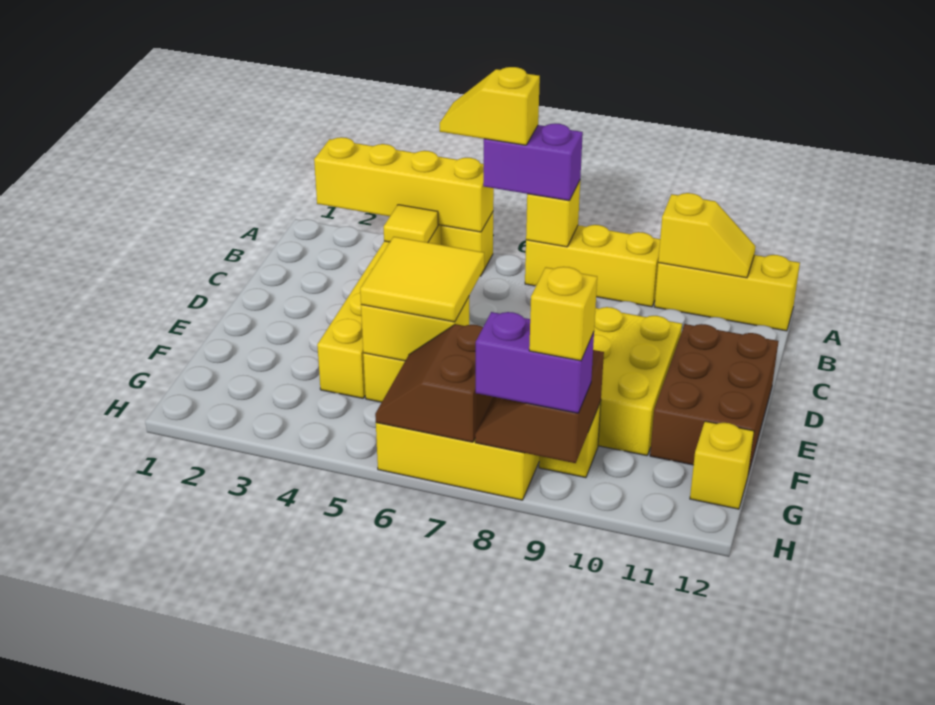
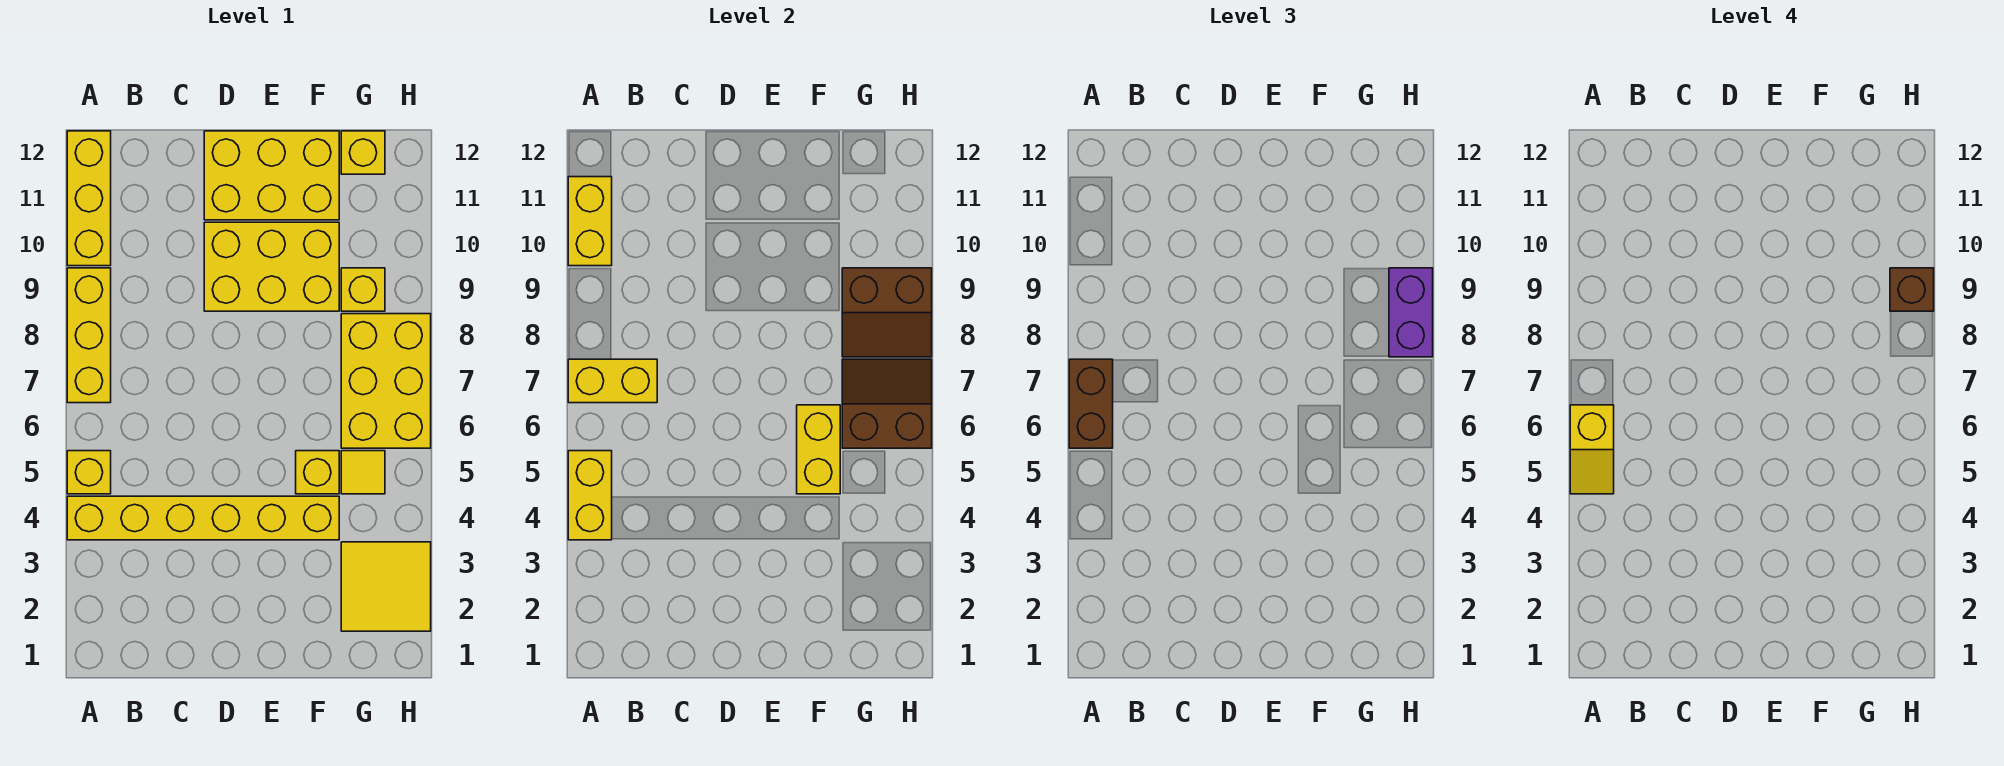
yellow brick A2:A5 level 2 -> yellow brick A4:A5 level 2
purple brick A6:A7 level 3 -> brown brick A6:A7 level 3
yellow brick A7 level 2 -> yellow brick A7:B7 level 2
yellow slope A10:A11 level 2 top 10 -> yellow brick A10:A11 level 2
yellow tile B4 level 2 -> yellow tile G5 level 1
brown brick D11:F12 level 1 -> yellow brick D11:F12 level 1
yellow tile E5:F6 level 3 -> yellow tile G2:H3 level 1
brown slope G6:H7 level 2 top 7 -> brown slope G6:H7 level 2 top 6
yellow brick H9 level 4 -> brown brick H9 level 4

